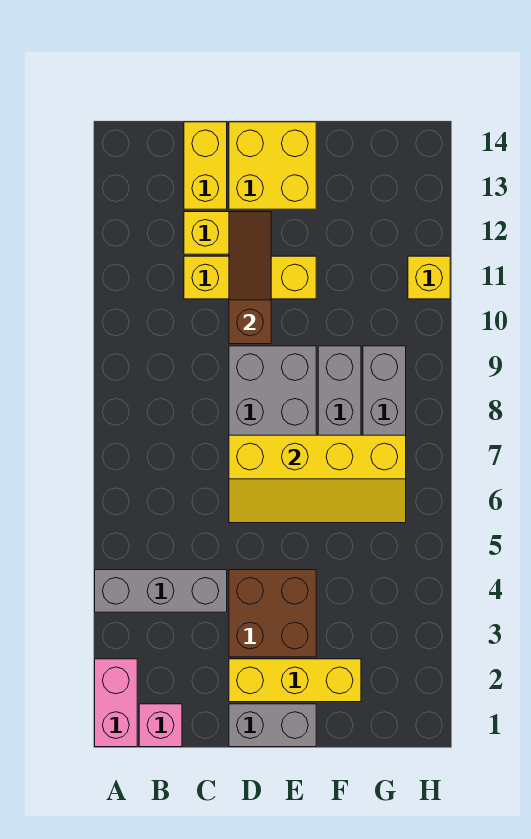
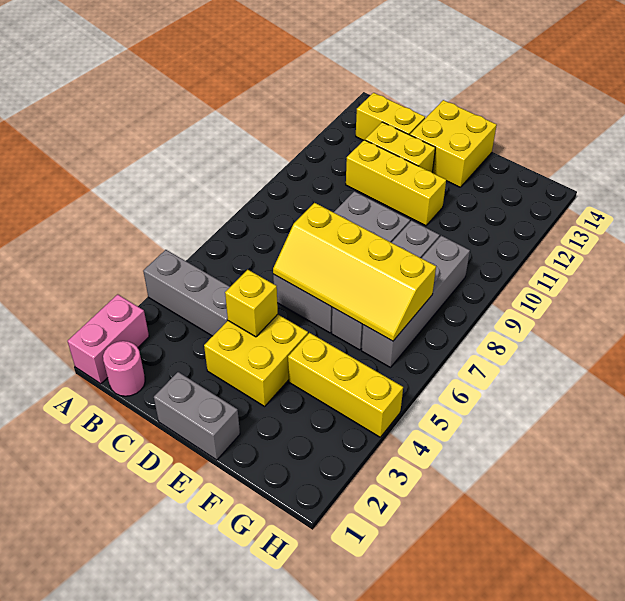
pink brick B1 level 1 -> pink round brick B1 level 1
yellow brick C13:C14 level 1 -> yellow brick B13:C13 level 1
yellow brick D2:F2 level 1 -> yellow brick F4:H4 level 1
brown brick D3:E4 level 1 -> yellow brick D3:E4 level 1
brown slope D10:D12 level 2 top 10 -> none
yellow brick H11 level 1 -> yellow brick D4 level 2

